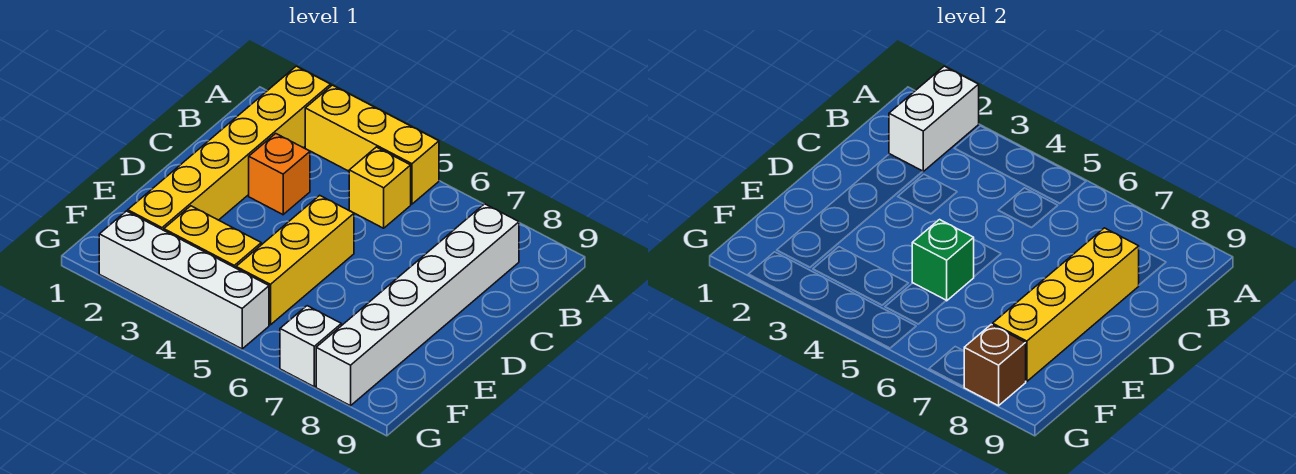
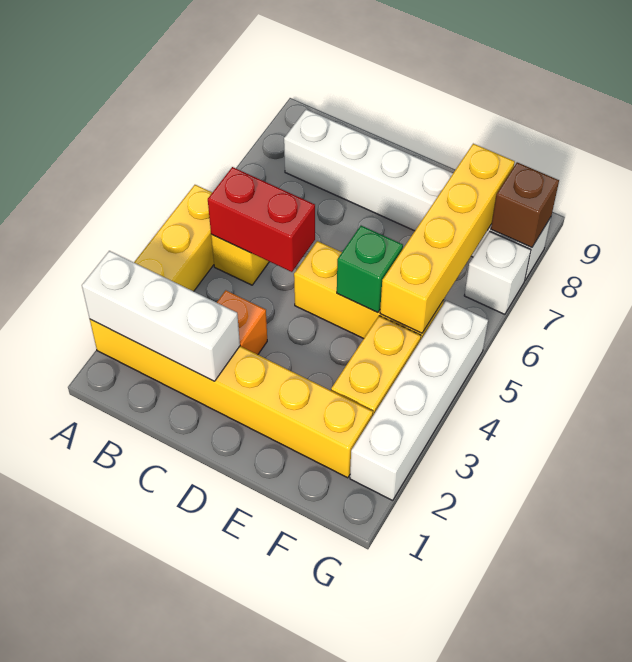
white brick A2:B2 level 2 -> white brick A2:C2 level 2
none -> red brick B5:C5 level 2
yellow brick C8:F8 level 2 -> yellow brick F5:F8 level 2

